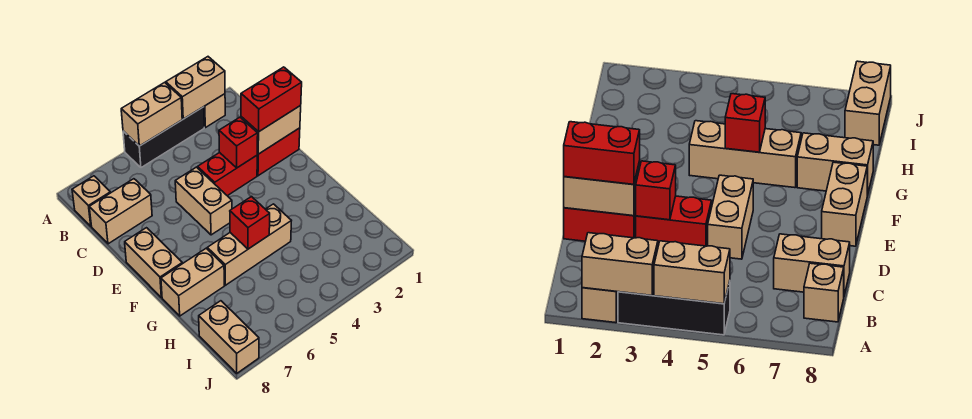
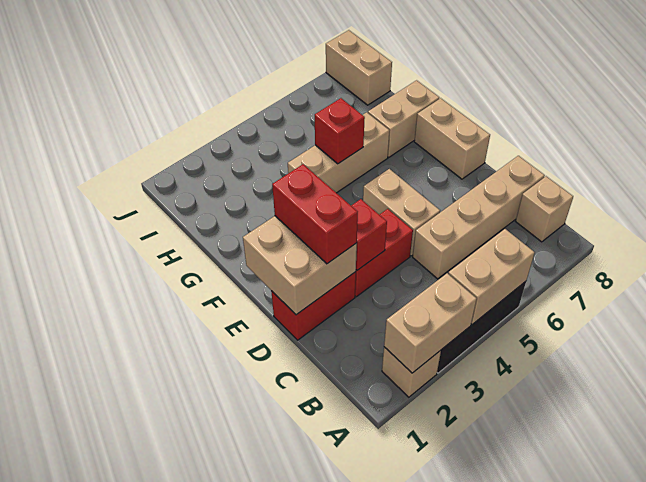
tan brick C7:C8 level 1 -> tan brick C5:C8 level 1
tan brick D1:D2 level 2 -> tan brick D1:E2 level 2
red brick D1:D2 level 3 -> red brick D2:E2 level 3

